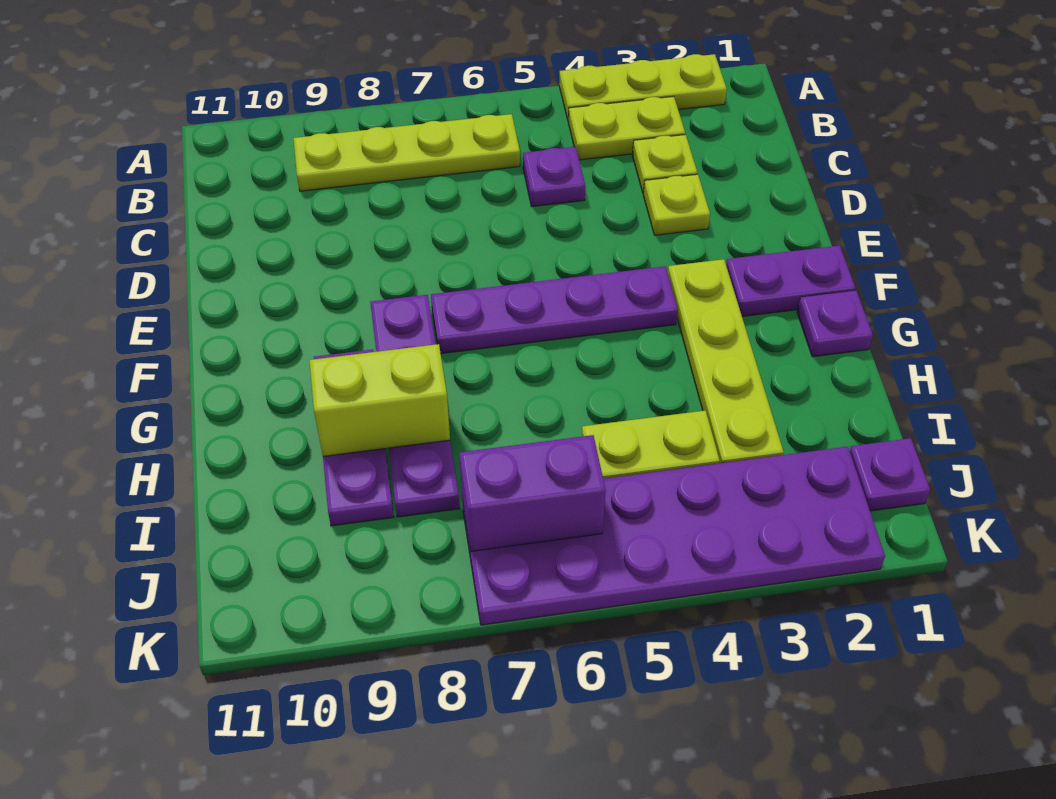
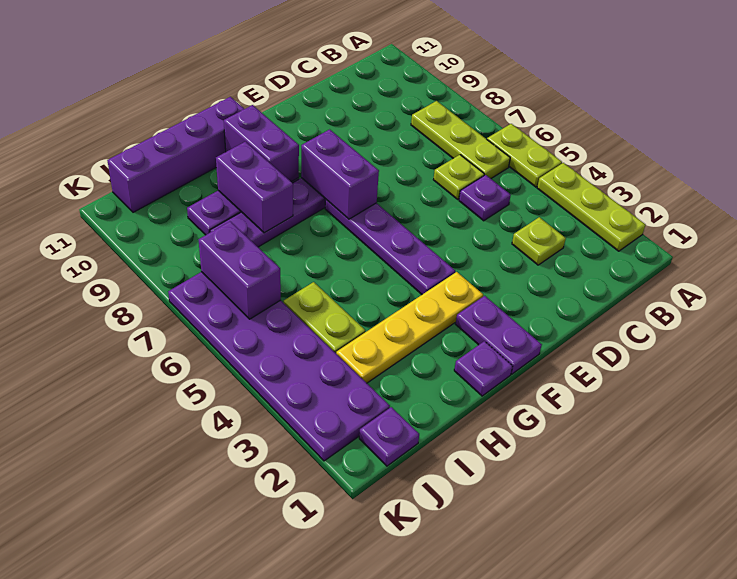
lime plate B3:B4 level 1 -> lime plate A5:A6 level 1
lime plate B6:B9 level 1 -> lime plate B6:B8 level 1
lime plate D3 level 1 -> lime plate C6 level 1
lime plate F3:I3 level 1 -> yellow plate F3:I3 level 1
none -> purple brick F7:F8 level 2
none -> purple brick G9:G10 level 2
none -> purple brick G11:J11 level 1
lime brick H8:H9 level 2 -> purple brick H8:H9 level 2

